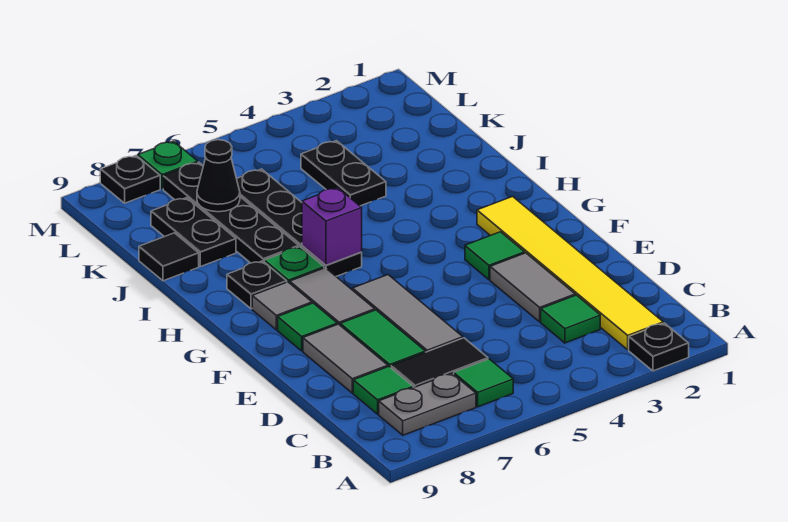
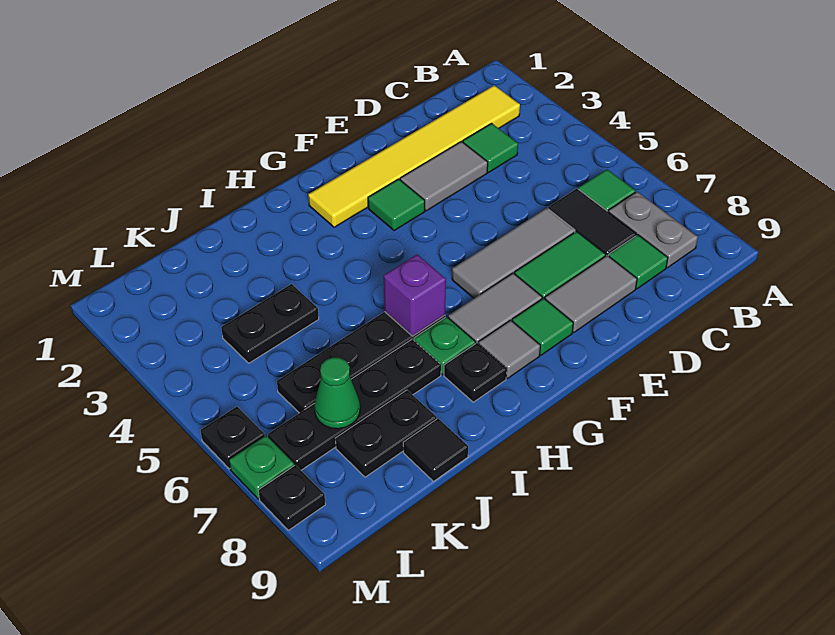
black plate A2 level 1 -> black plate M6 level 1
black cone K7 level 2 -> green cone K7 level 2

